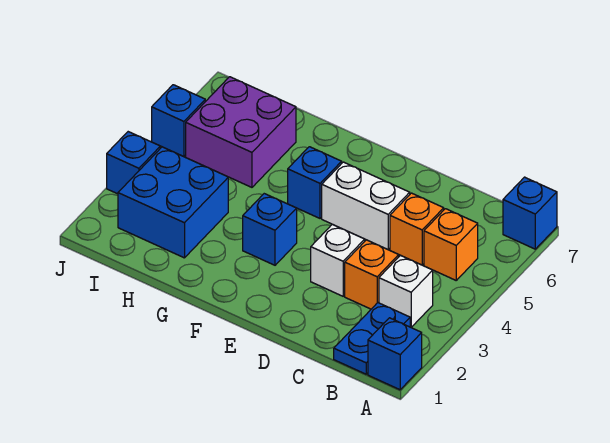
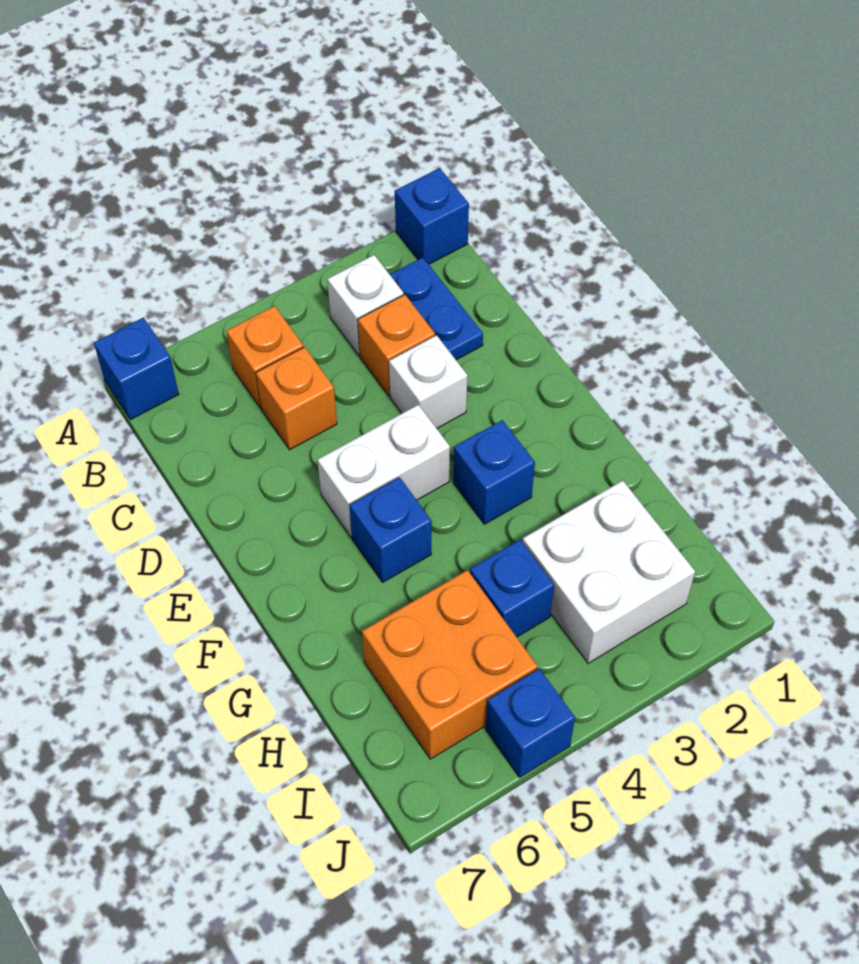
blue plate B1:B2 level 1 -> blue plate B2:C2 level 1
white brick D5:E5 level 1 -> white brick E4:E5 level 1
blue brick H2:I3 level 1 -> white brick H2:I3 level 1
purple brick H5:I6 level 1 -> orange brick H5:I6 level 1
blue brick J3 level 1 -> blue brick H4 level 1

